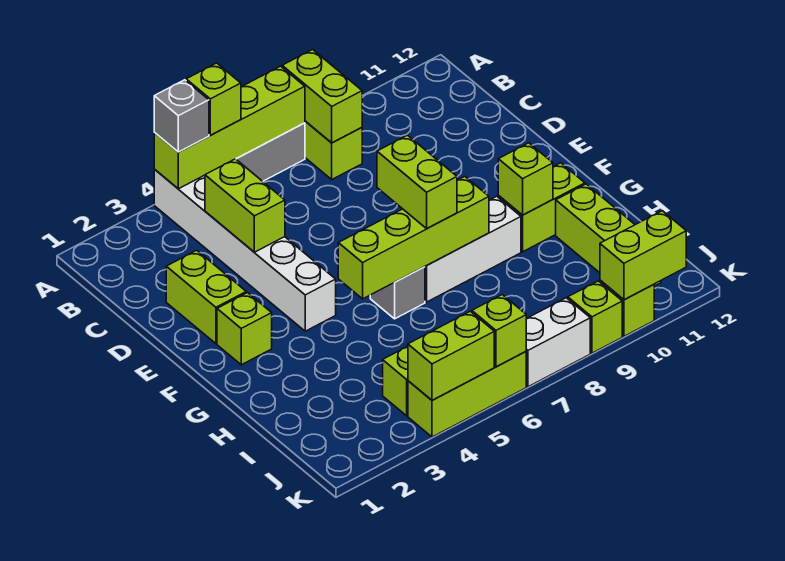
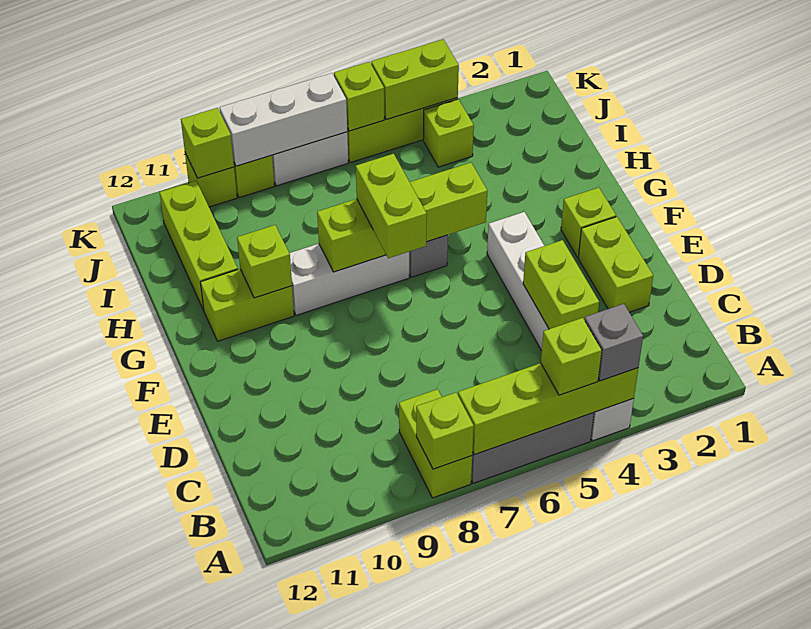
lime brick A8:B8 level 2 -> lime brick A8 level 2
none -> white brick K7:K9 level 2
lime brick K10:K11 level 2 -> lime brick K10 level 2

